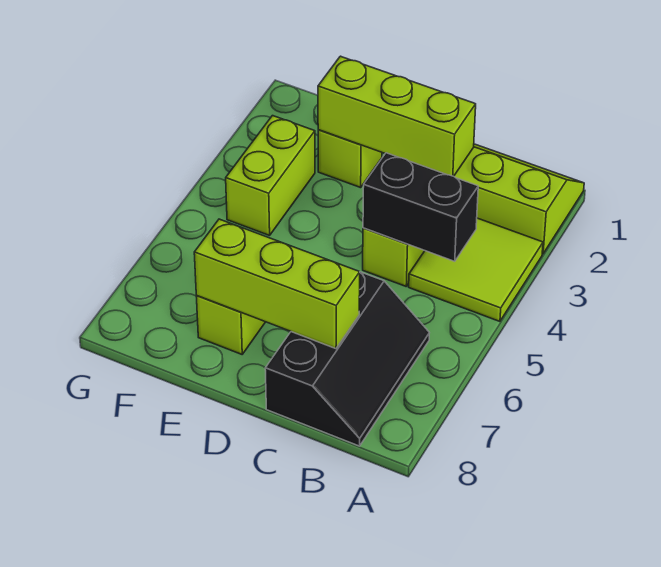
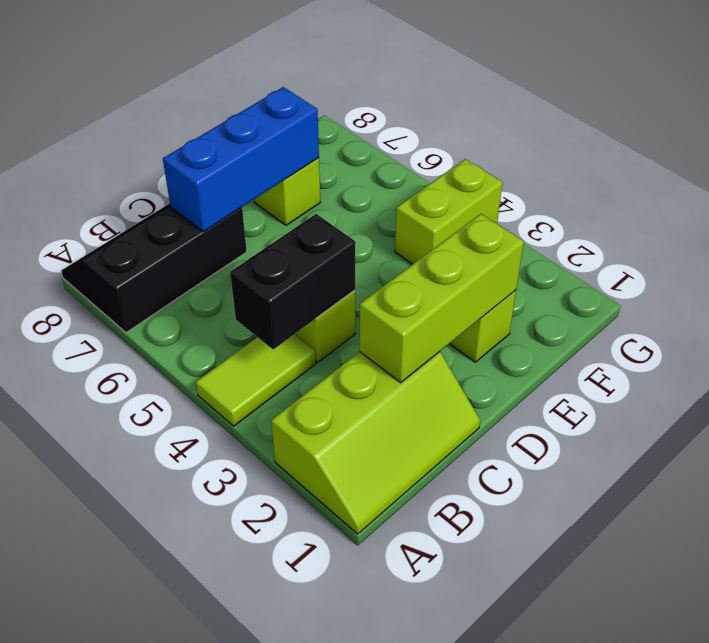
lime tile A3:B4 level 1 -> lime tile A4:B4 level 1
black slope B6:C8 level 1 top C -> black slope A7:C8 level 1 top 7
lime brick C7:E7 level 2 -> blue brick C7:E7 level 2
lime brick F3:F4 level 1 -> lime brick F4:G4 level 1

